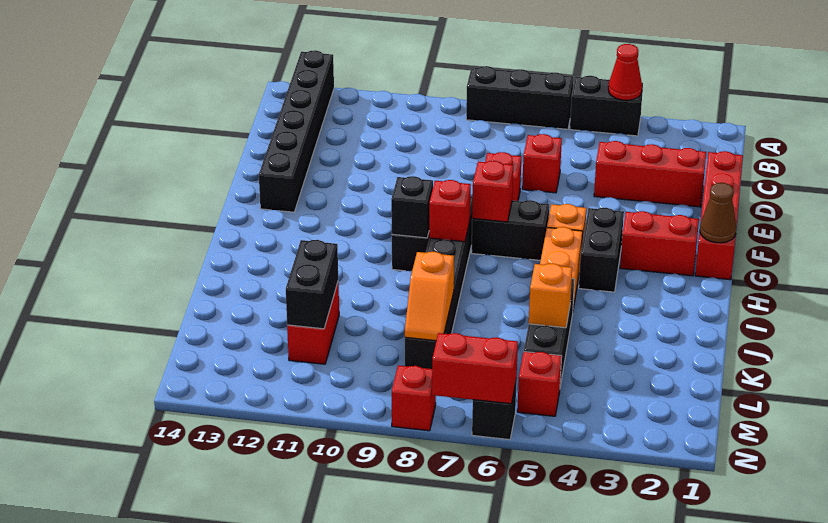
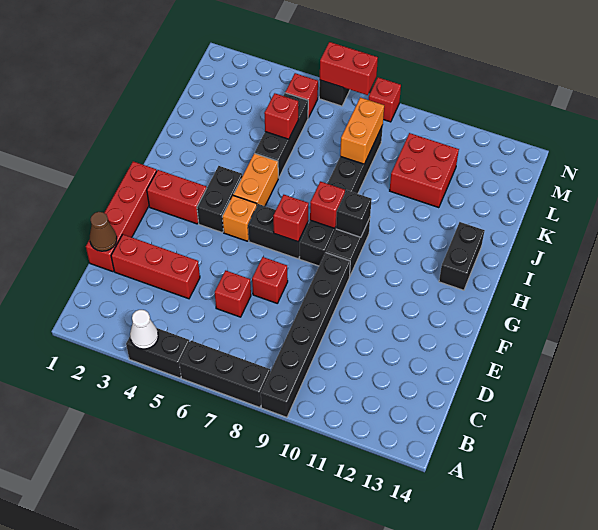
red cone A4 level 2 -> white cone A4 level 2
black brick A13:F13 level 1 -> black brick A9:F9 level 1
brown cone G1 level 2 -> brown cone D1 level 2
orange brick K5 level 2 -> red brick K5 level 2
orange slope K8:L8 level 2 top K -> orange brick K8:L8 level 2
red brick K11:L11 level 1 -> red brick K10:L11 level 1
black brick K11:L11 level 2 -> black brick H13:I13 level 1

